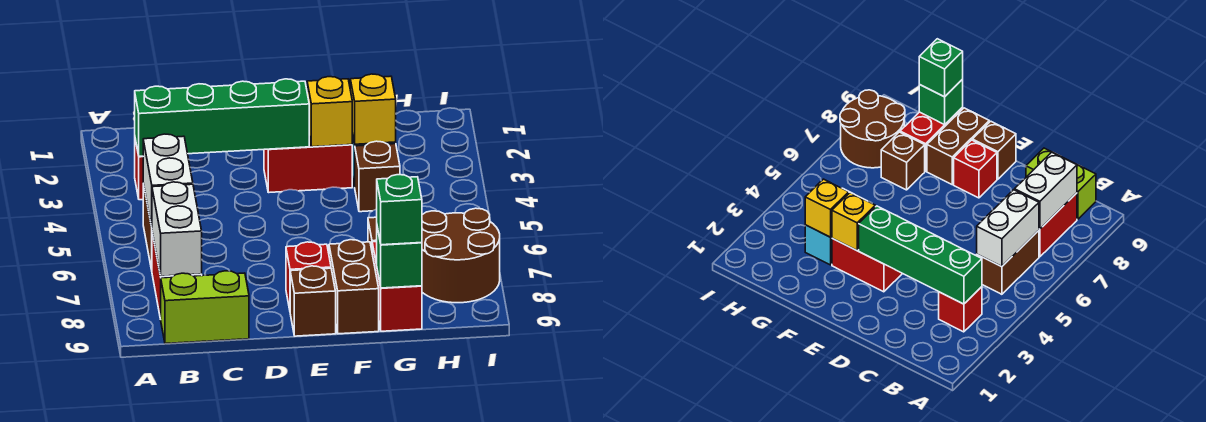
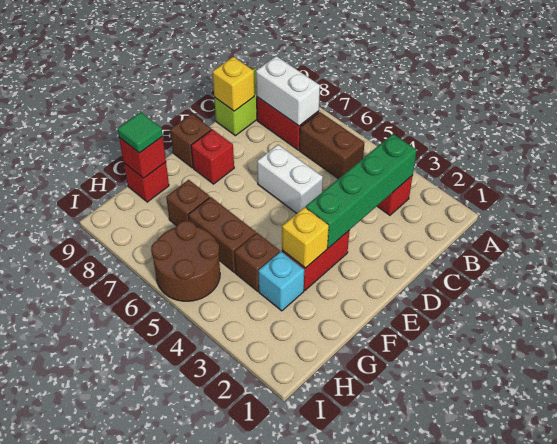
white brick B5:B6 level 2 -> white brick D5:D6 level 1
brown brick F8:F9 level 1 -> brown brick G5:G6 level 1
yellow brick G3 level 2 -> yellow brick C9 level 2
red brick G8:G9 level 1 -> red brick G9 level 1
green brick G9 level 2 -> red brick G9 level 2
green brick G9 level 3 -> green tile G9 level 3
brown round brick H7:I8 level 1 -> brown round brick H5:I6 level 1

